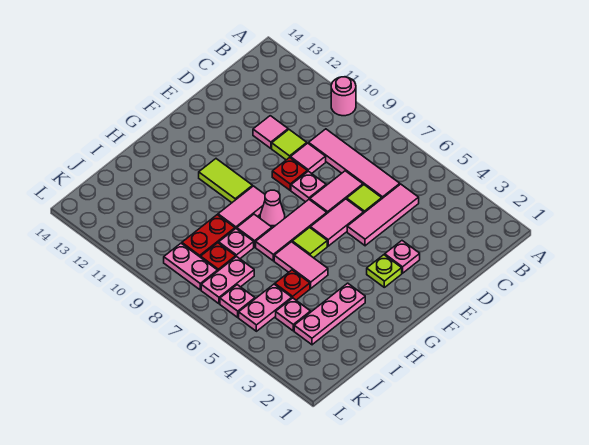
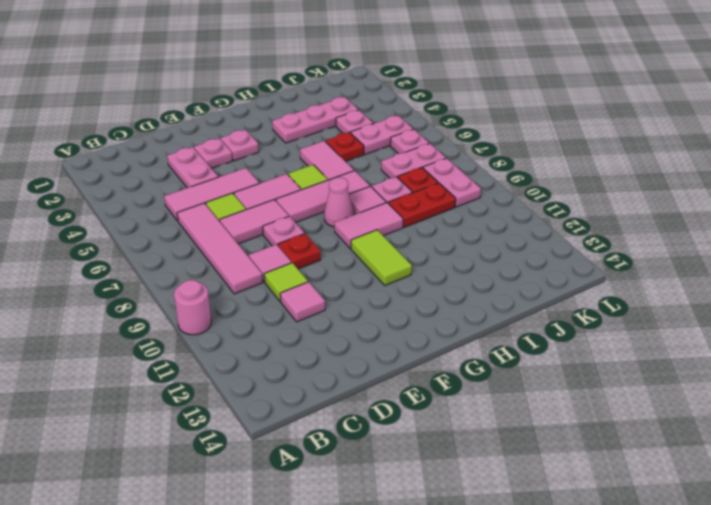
none -> pink plate D3:D4 level 1
lime plate F3 level 1 -> pink plate F3 level 1

